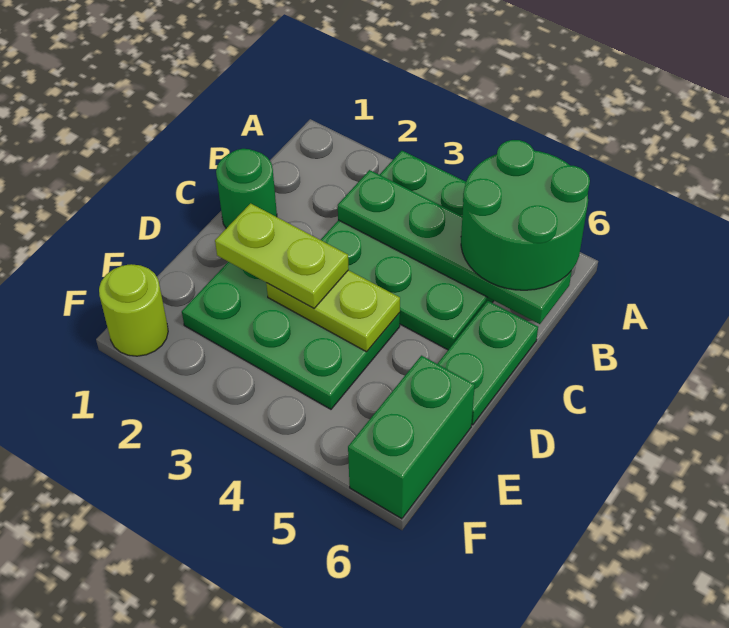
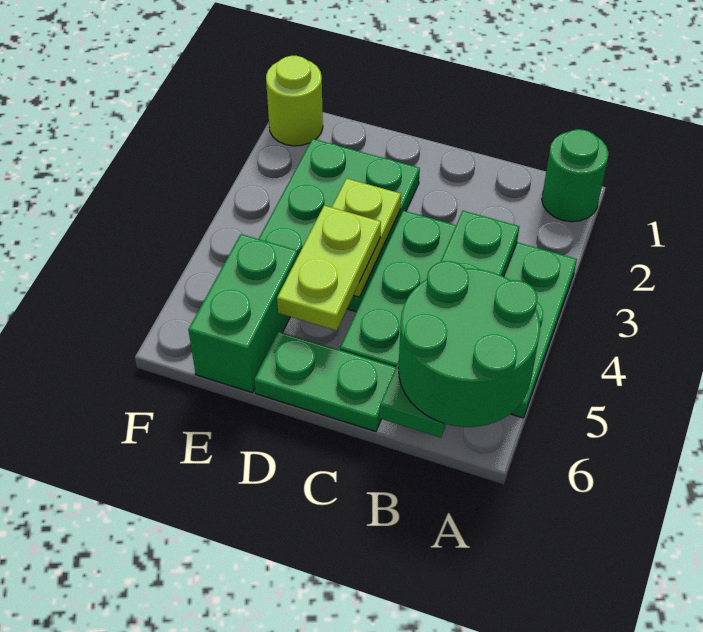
green round brick C1 level 1 -> green round brick A1 level 1
lime plate D2:D3 level 3 -> lime plate D4:D5 level 3
green brick E6:F6 level 1 -> green brick E5:E6 level 1

